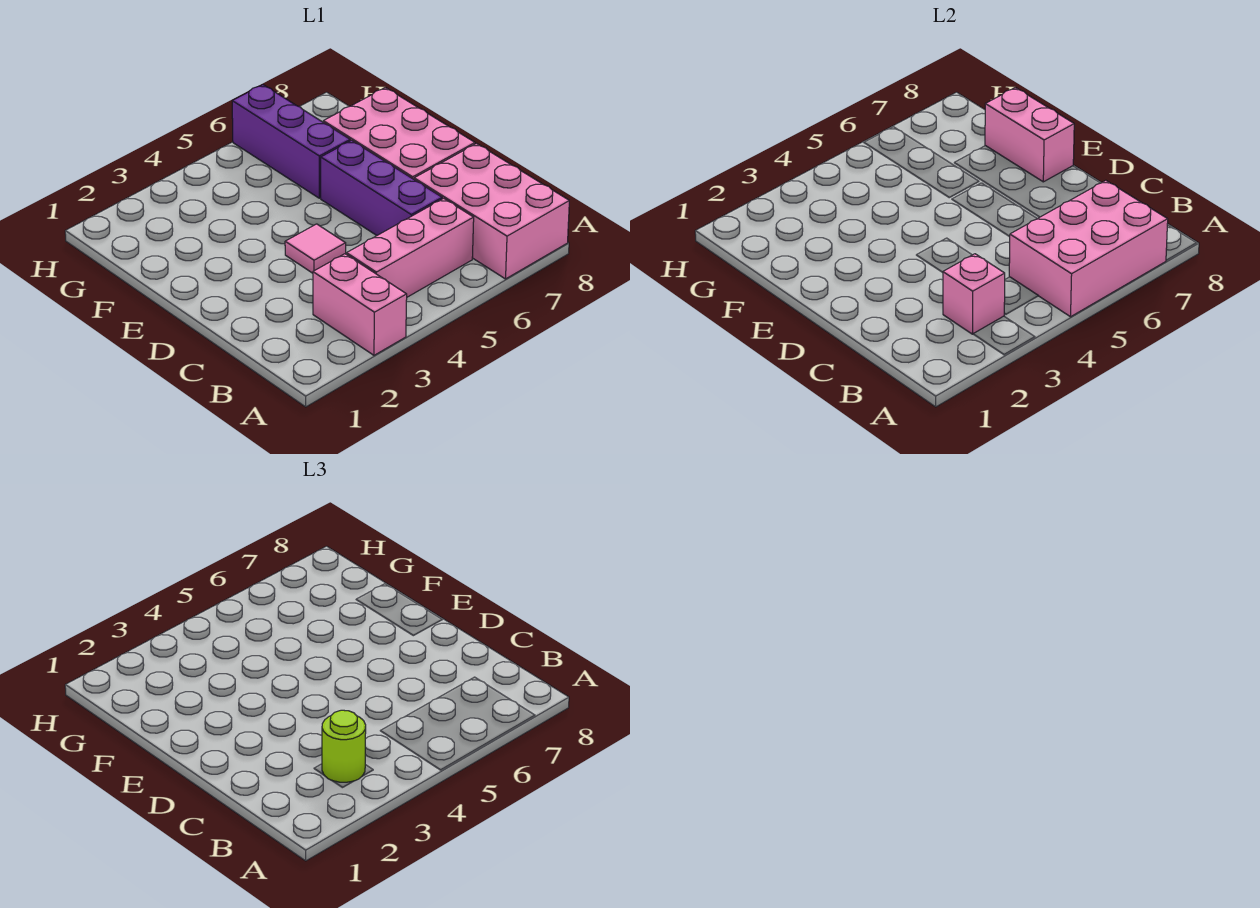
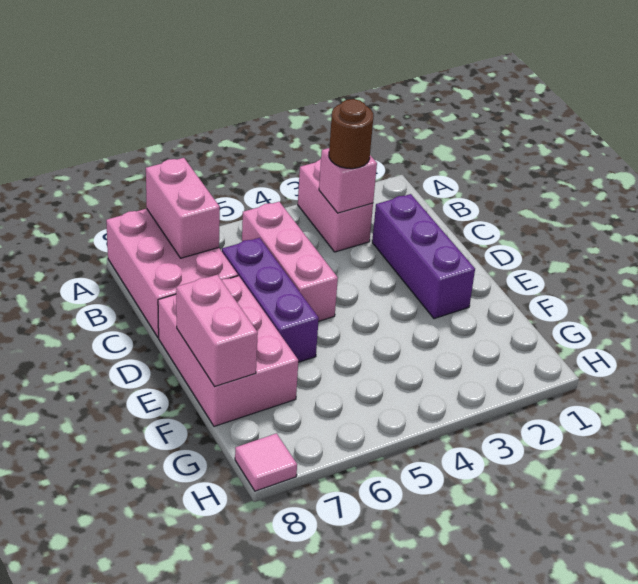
pink brick A5:B7 level 2 -> pink brick A7:B7 level 2
lime round brick B3 level 3 -> brown round brick B3 level 3
pink brick B4:B6 level 1 -> pink brick B5:D5 level 1
pink tile D4 level 1 -> pink tile H8 level 1
purple brick F6:H6 level 1 -> purple brick C2:E2 level 1

